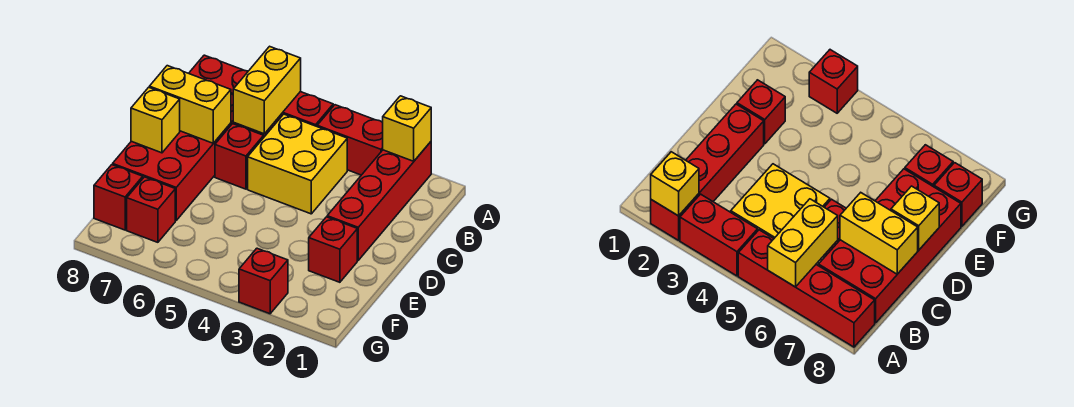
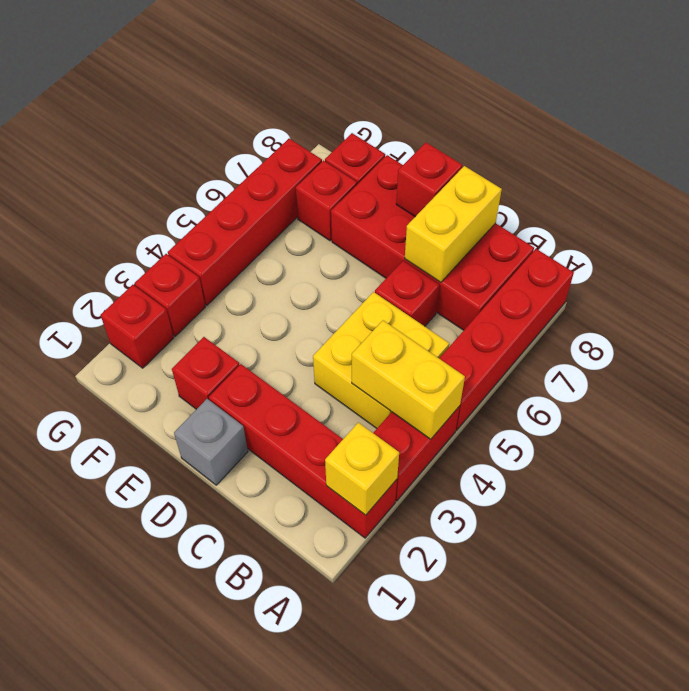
yellow brick A6:B6 level 2 -> yellow brick A4:B4 level 2
none -> grey brick D1 level 1
yellow brick D8 level 2 -> red brick D8 level 2
none -> red brick G2 level 1
none -> red brick G4:G7 level 1

